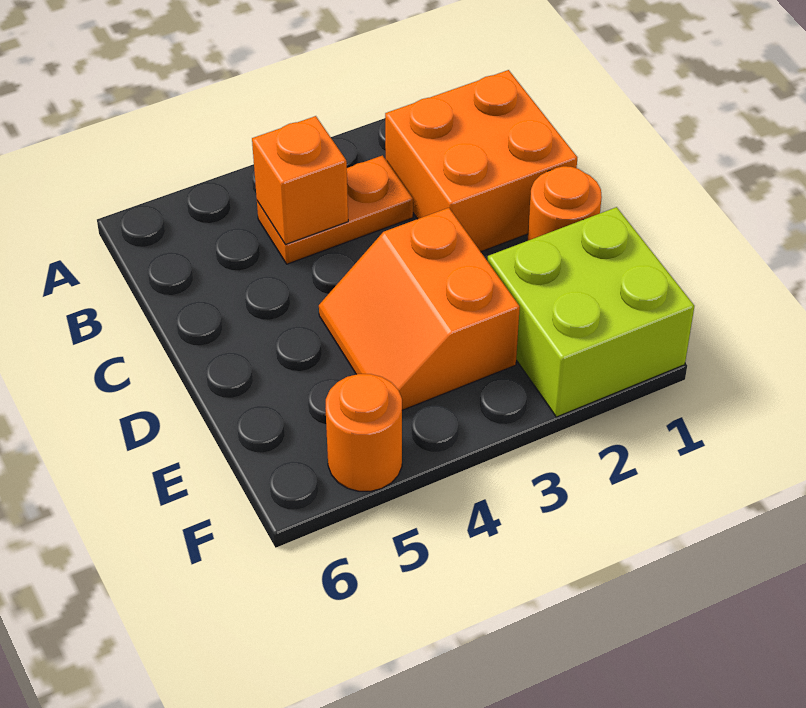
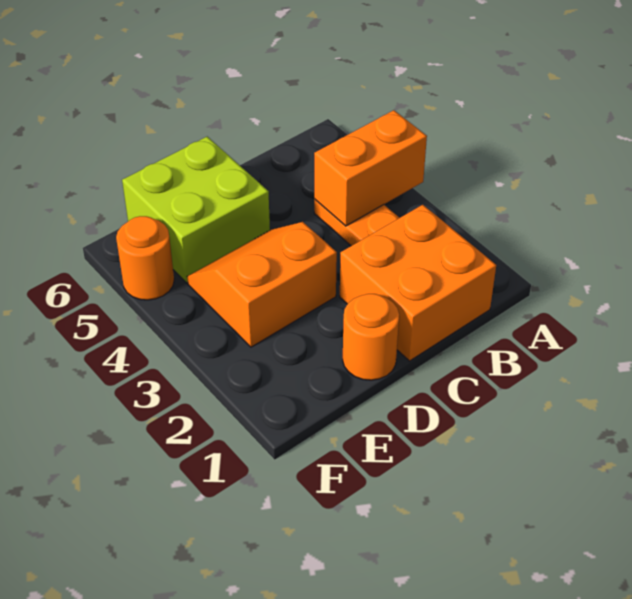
orange brick B4 level 2 -> orange brick A4:B4 level 2
lime brick E1:F2 level 1 -> lime brick D5:E6 level 1

